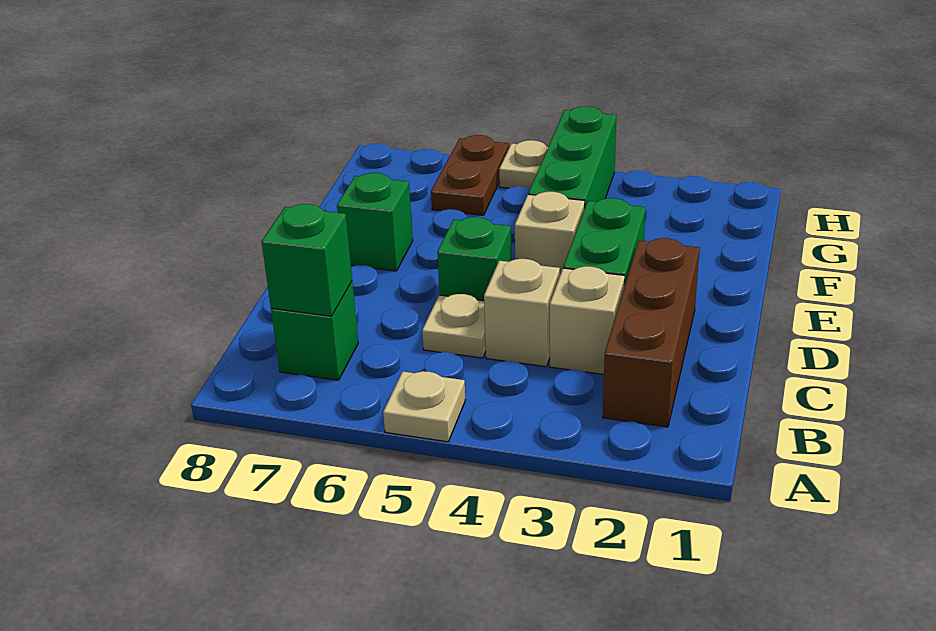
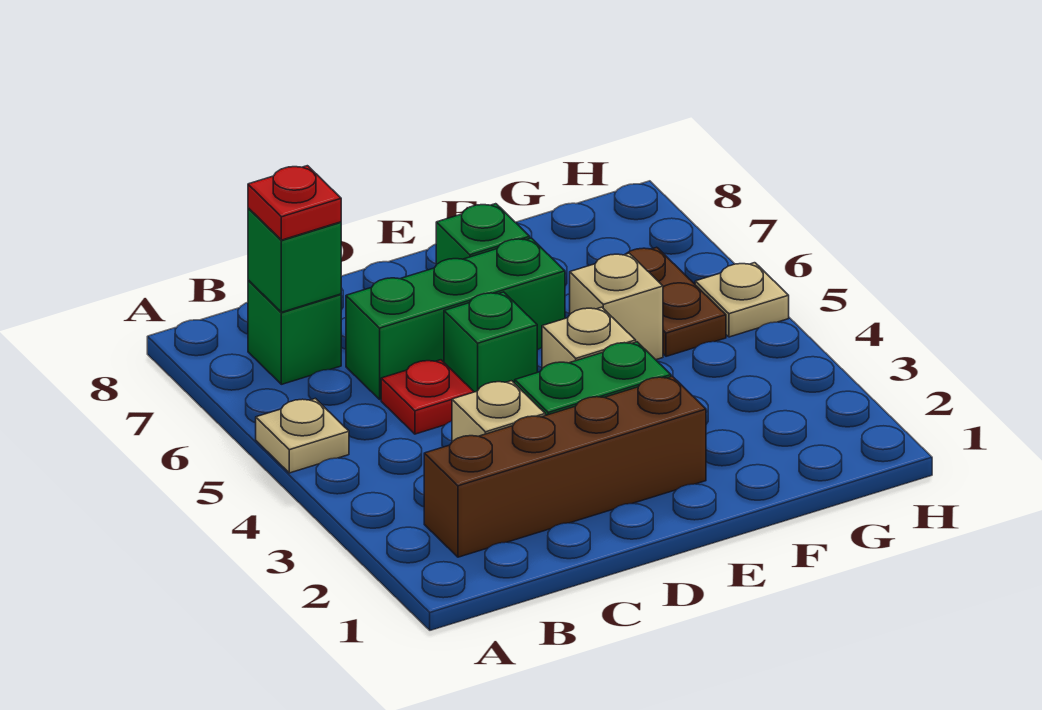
brown brick B2:D2 level 1 -> brown brick B2:E2 level 1
none -> red plate B7 level 3
tan brick C4 level 1 -> tan brick F5 level 1
tan plate C5 level 1 -> red plate C5 level 1
green brick F4:H4 level 1 -> green brick C6:E6 level 1
brown plate G6:H6 level 1 -> brown plate G5:G6 level 1

